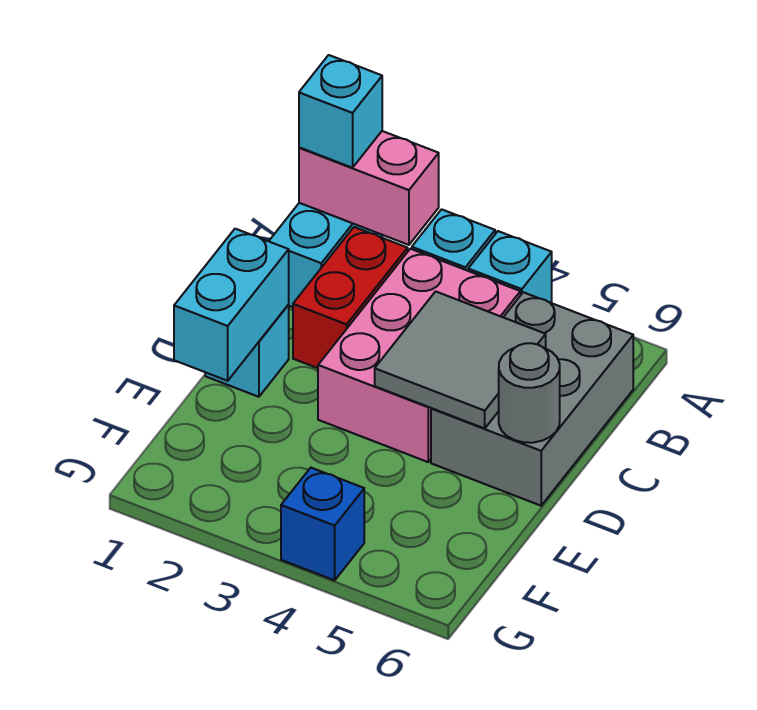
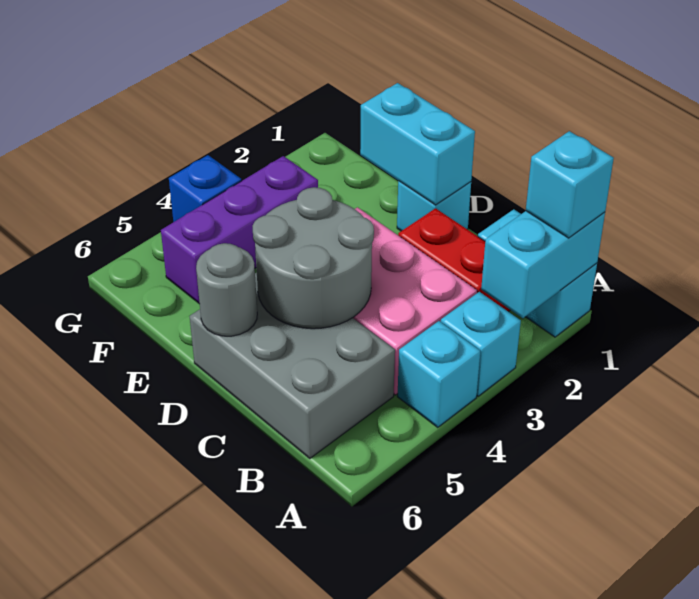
pink brick A1:A2 level 2 -> cyan brick A1:A2 level 2
grey tile C4:D5 level 2 -> grey round brick C4:D5 level 2
none -> purple brick F3:F5 level 1

